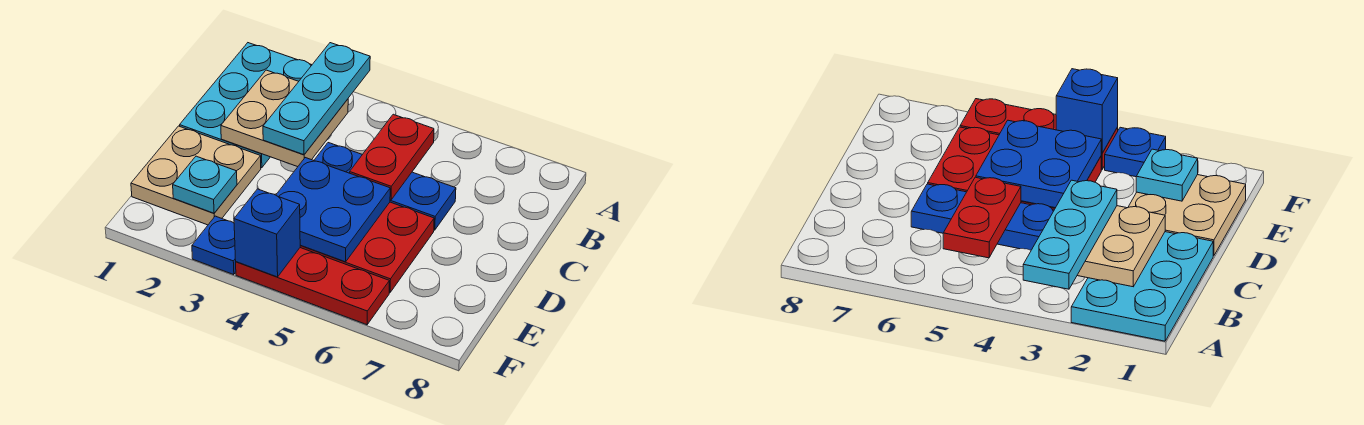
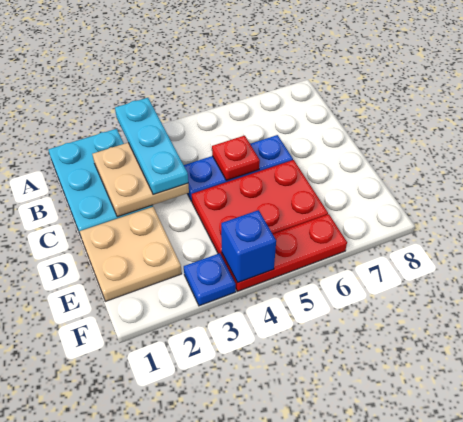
red plate B5:C5 level 2 -> red plate C5 level 2
blue plate D4:E5 level 2 -> none
cyan plate E2 level 2 -> none

